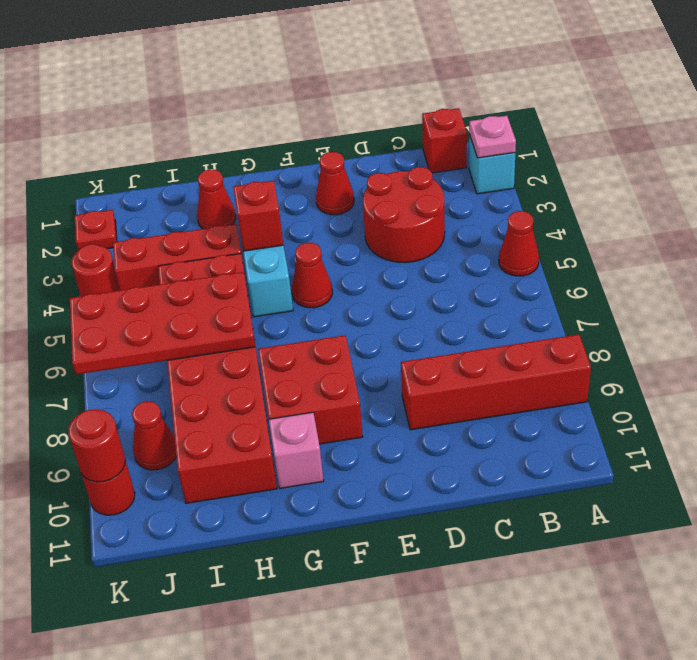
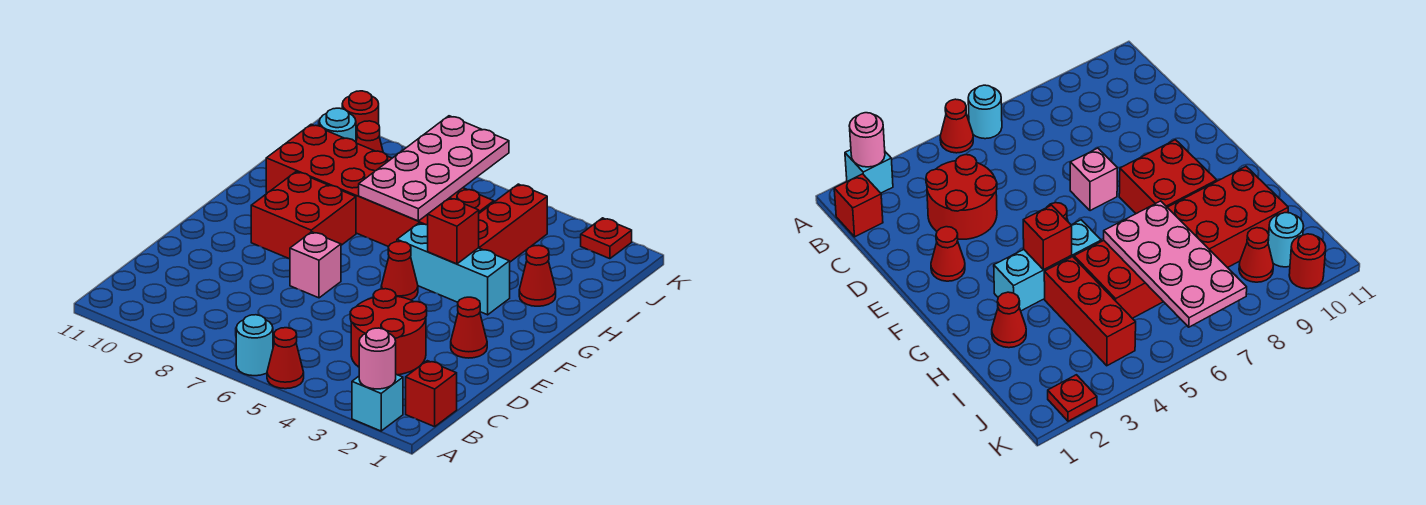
pink plate A2 level 2 -> pink round brick A2 level 2
none -> cyan round brick A6 level 1
red brick A9:D9 level 1 -> none
pink brick G10 level 1 -> pink brick E7 level 1
red plate H6:K7 level 2 -> pink plate H6:K7 level 2
none -> cyan round brick J10 level 1
red round brick K4 level 1 -> none
red round brick K10 level 2 -> none

